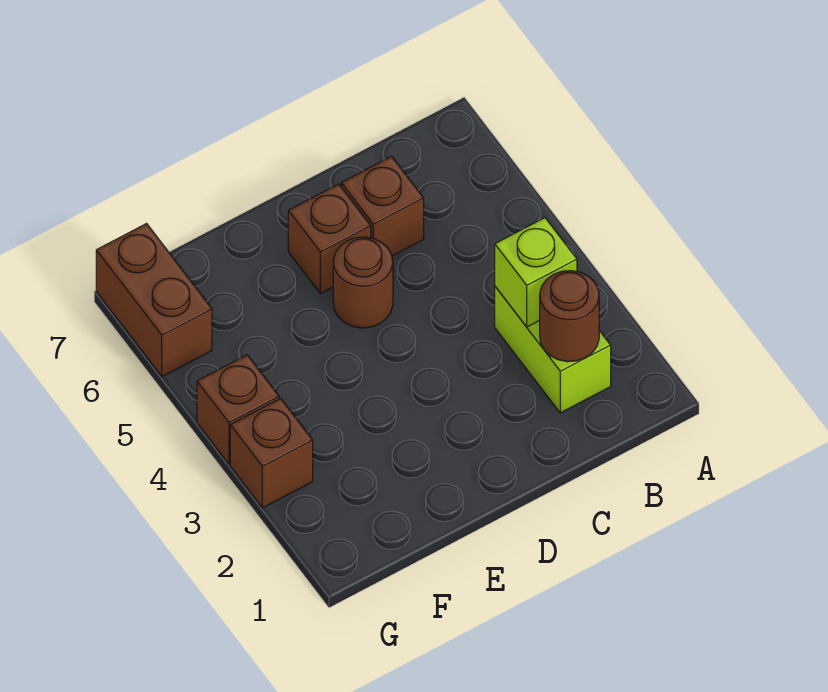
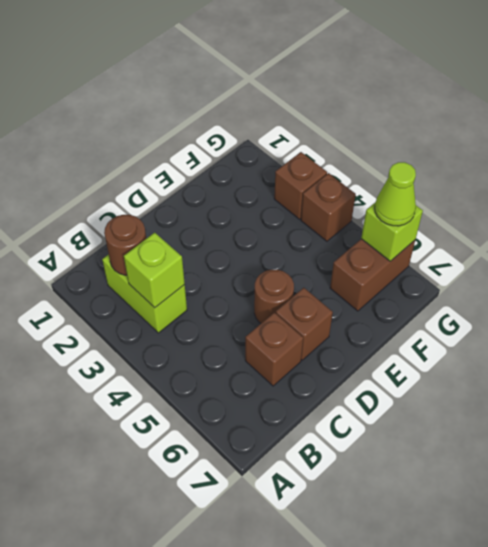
brown brick G6:G7 level 1 -> brown brick F6:G6 level 1
none -> lime brick G6 level 2
none -> lime cone G6 level 3

